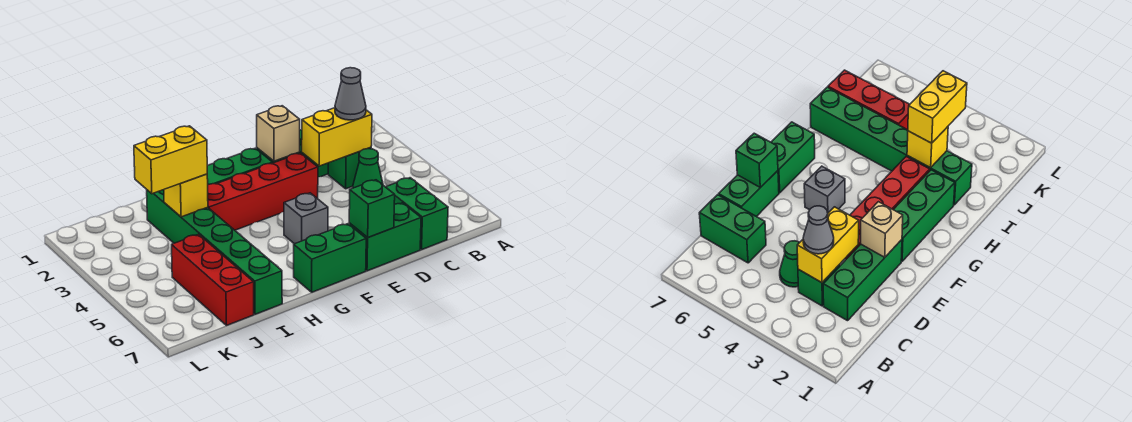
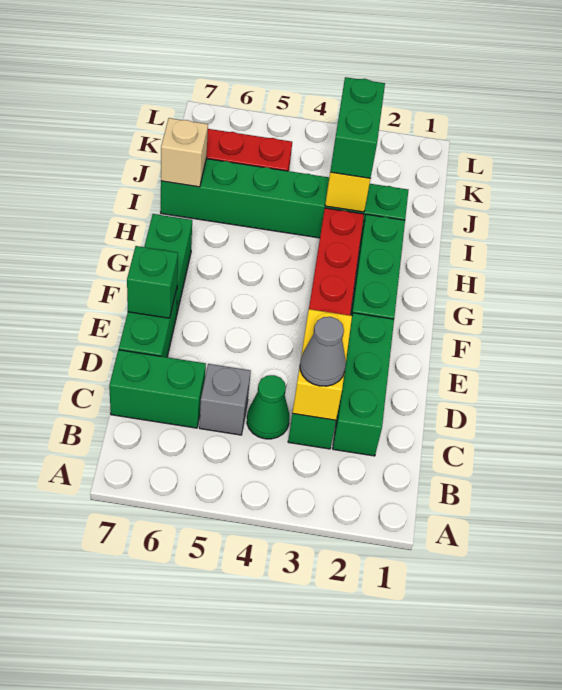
tan brick E2 level 2 -> tan brick I7 level 2
grey brick F5 level 1 -> grey brick C5 level 1
yellow brick I3:J3 level 3 -> green brick I3:J3 level 3

